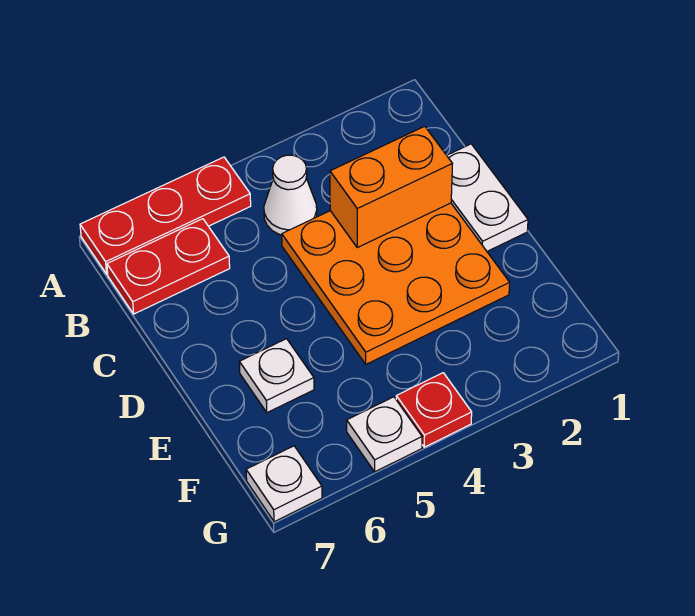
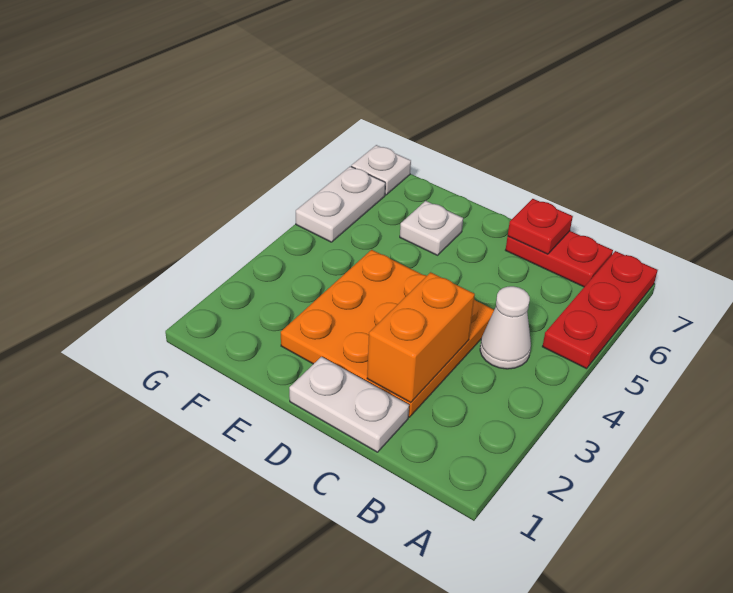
red plate B6:B7 level 1 -> red plate B7:C7 level 1
red plate G4 level 1 -> red plate C7 level 2
white plate G5 level 1 -> white plate G5:G6 level 1

